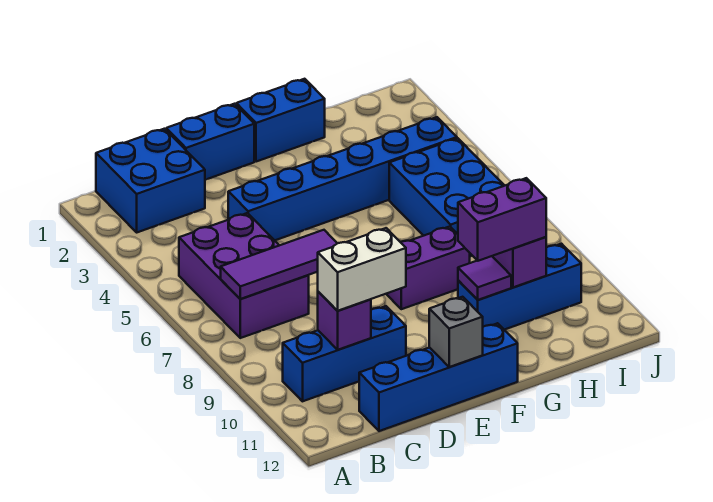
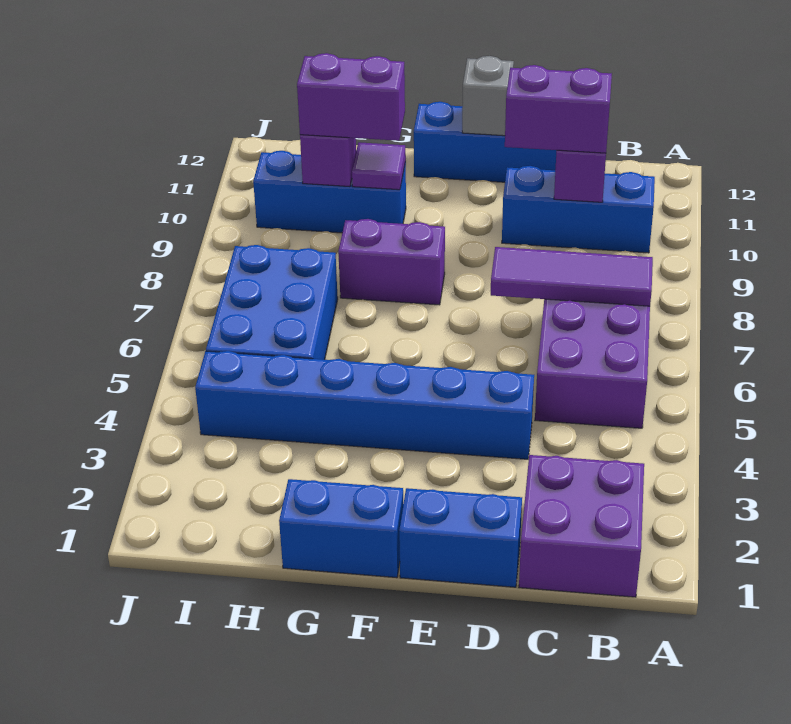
blue brick B1:C2 level 1 -> purple brick B1:C2 level 1
white brick C10:D10 level 3 -> purple brick C10:D10 level 3

